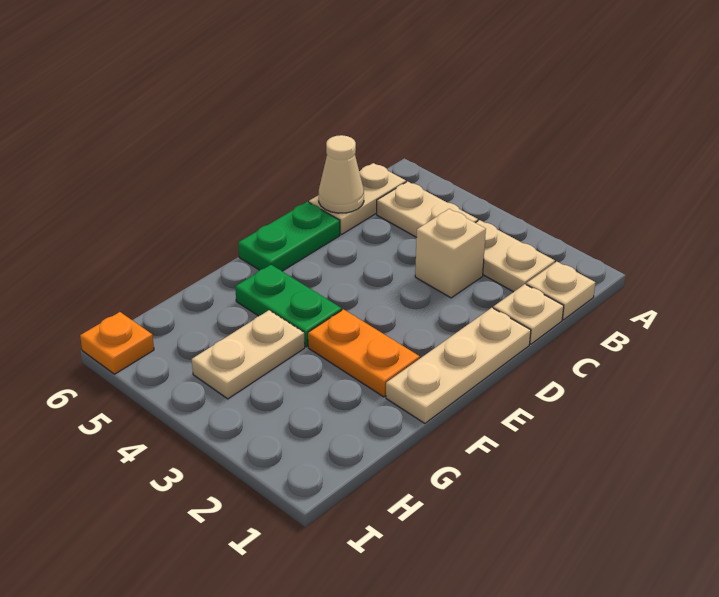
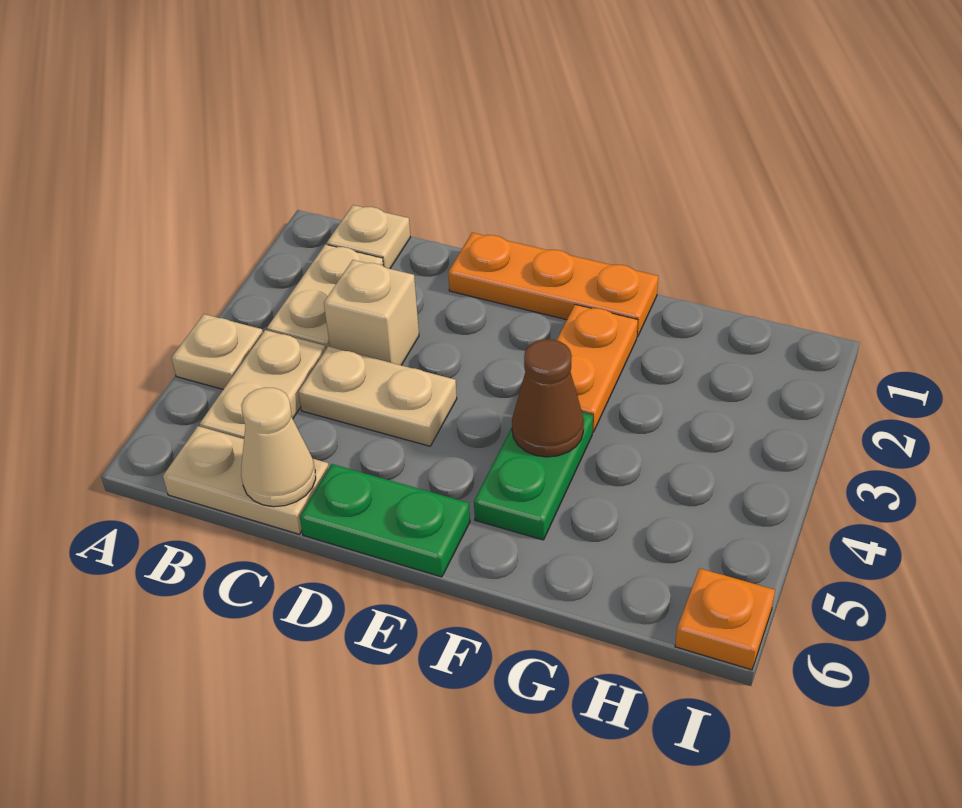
tan plate C1 level 1 -> tan plate A4 level 1
tan plate D1:F1 level 1 -> orange plate D1:F1 level 1
none -> brown cone F4 level 2
tan plate G4:H4 level 1 -> tan plate C4:D4 level 1

